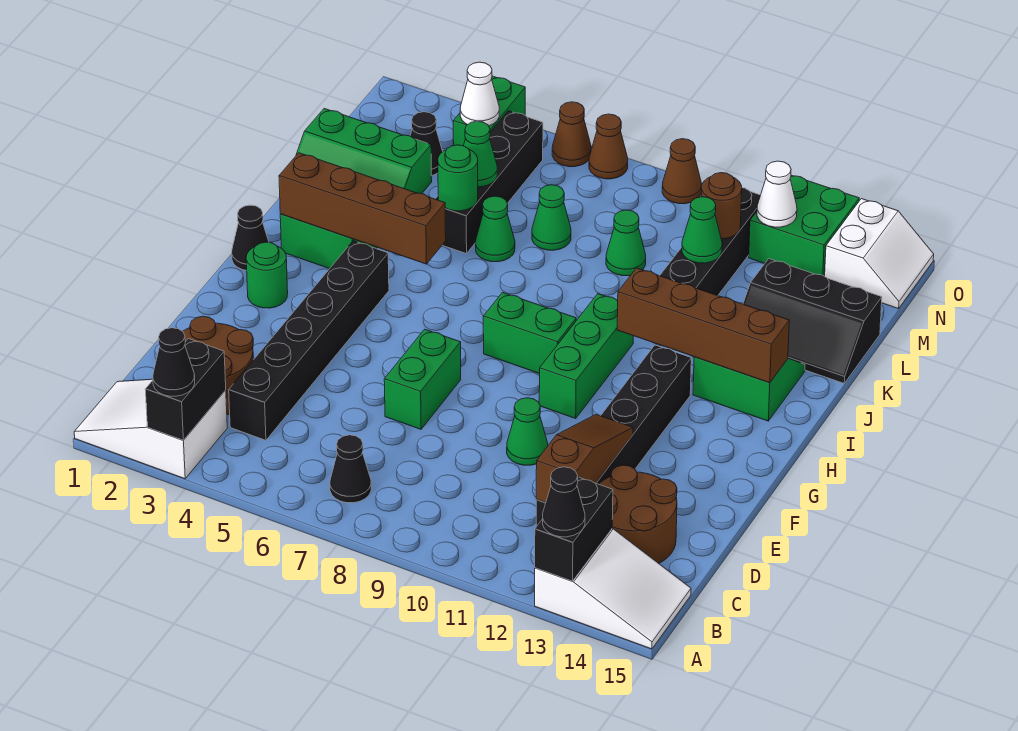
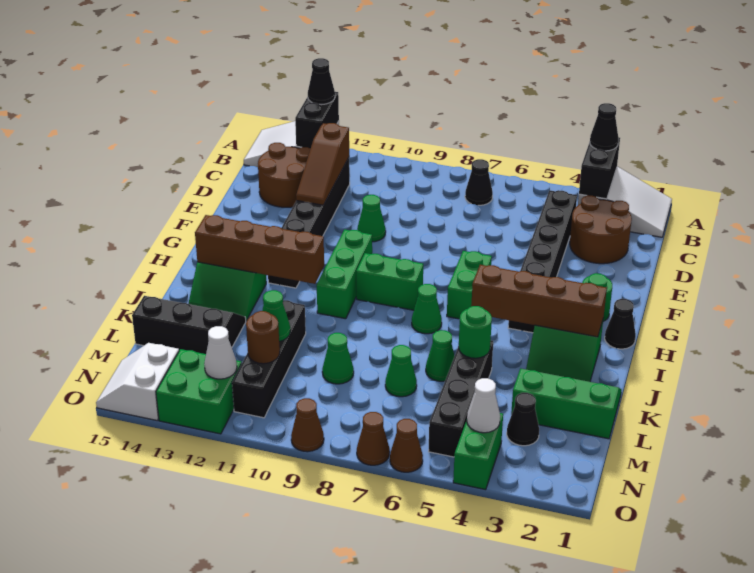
green brick E7:F7 level 1 -> green brick G6:H6 level 1
green cone L5 level 2 -> green cone I7 level 1

